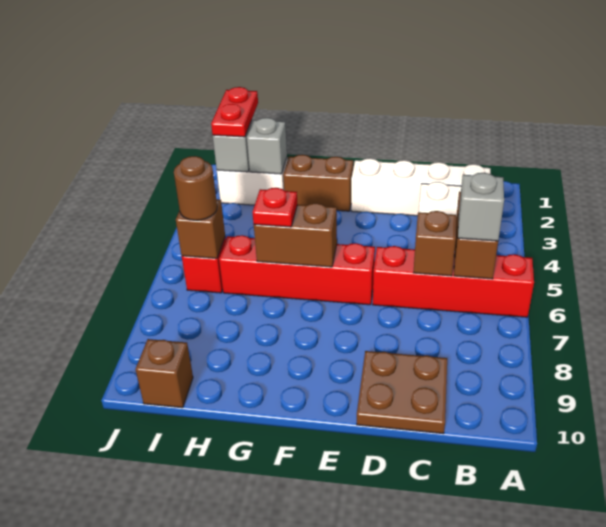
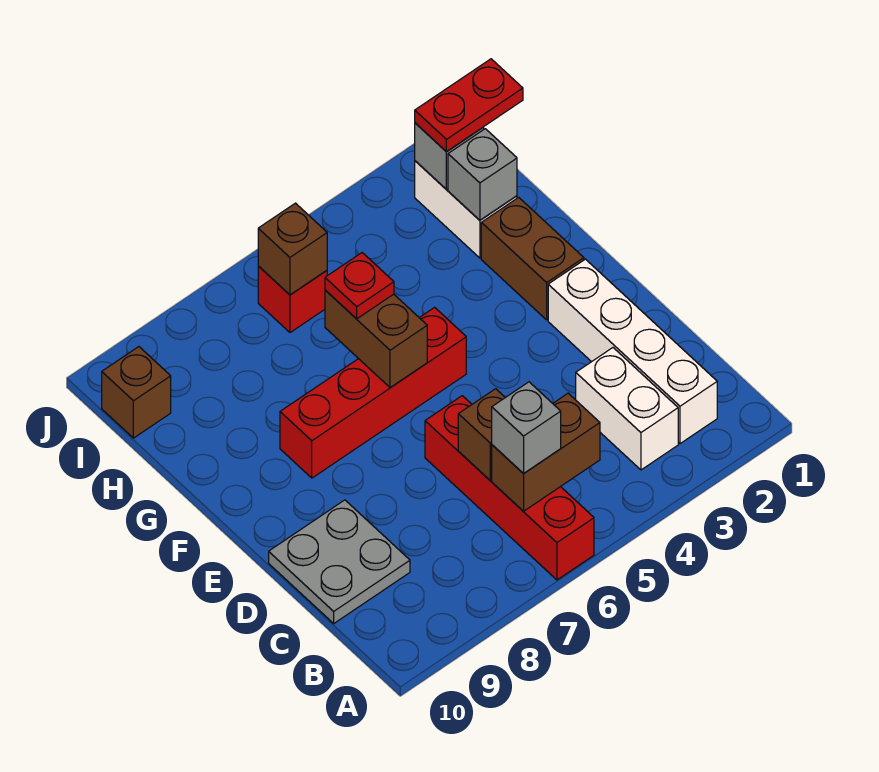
brown plate C9:D10 level 1 -> grey plate C9:D10 level 1
red brick E6:H6 level 1 -> red brick F5:F8 level 1
brown round brick I6 level 3 -> none

